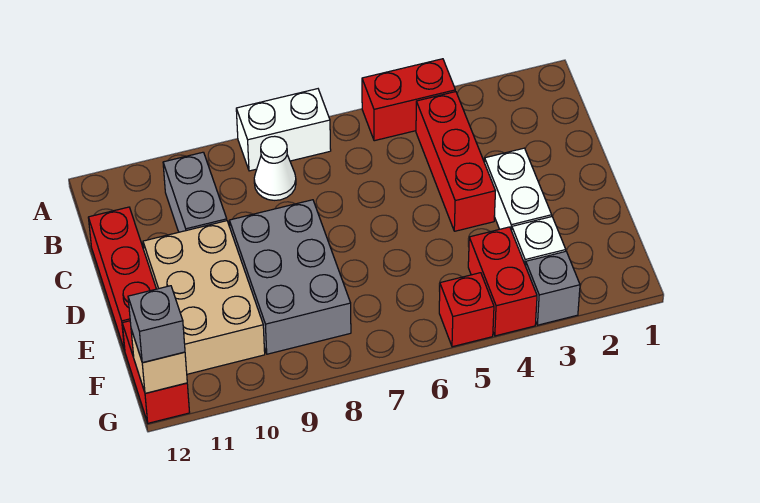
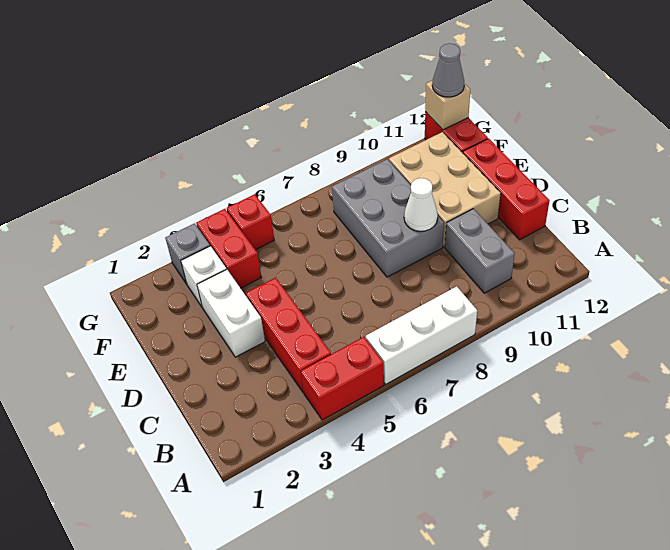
white brick A7:A8 level 1 -> white brick A6:A8 level 1
white cone B8 level 1 -> white cone D9 level 2
grey brick G12 level 3 -> grey cone G12 level 3

